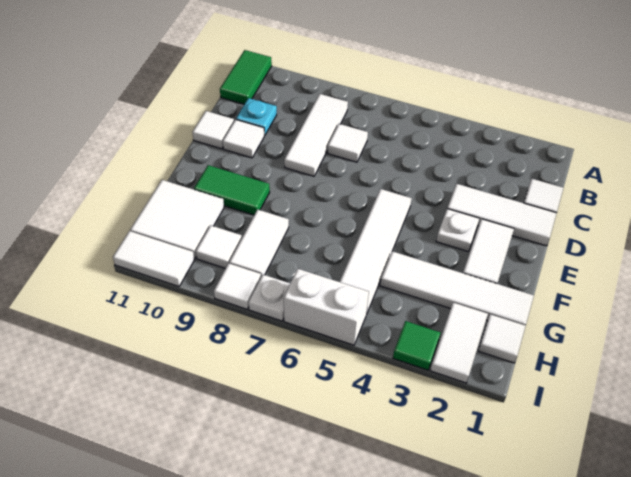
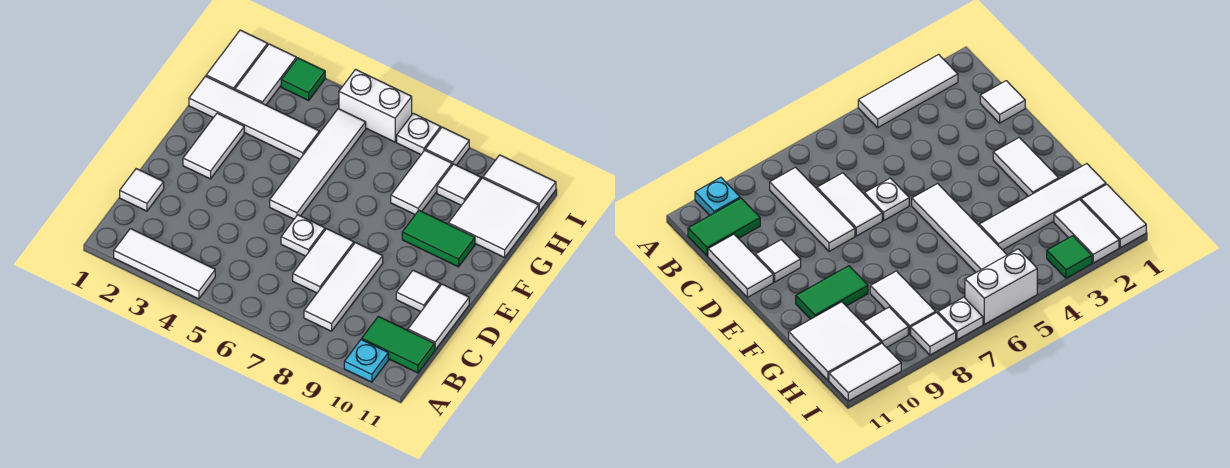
green tile A11:B11 level 1 -> green tile B10:B11 level 1
white tile C7 level 1 -> white tile C7:D7 level 1
cyan plate C10 level 1 -> cyan plate A10 level 1
white tile D1:D3 level 1 -> white tile A2:A4 level 1
white tile D11 level 1 -> white tile C11:D11 level 1
white plate E3 level 1 -> white plate D6 level 1
white tile H1 level 1 -> white tile H1:I1 level 1

